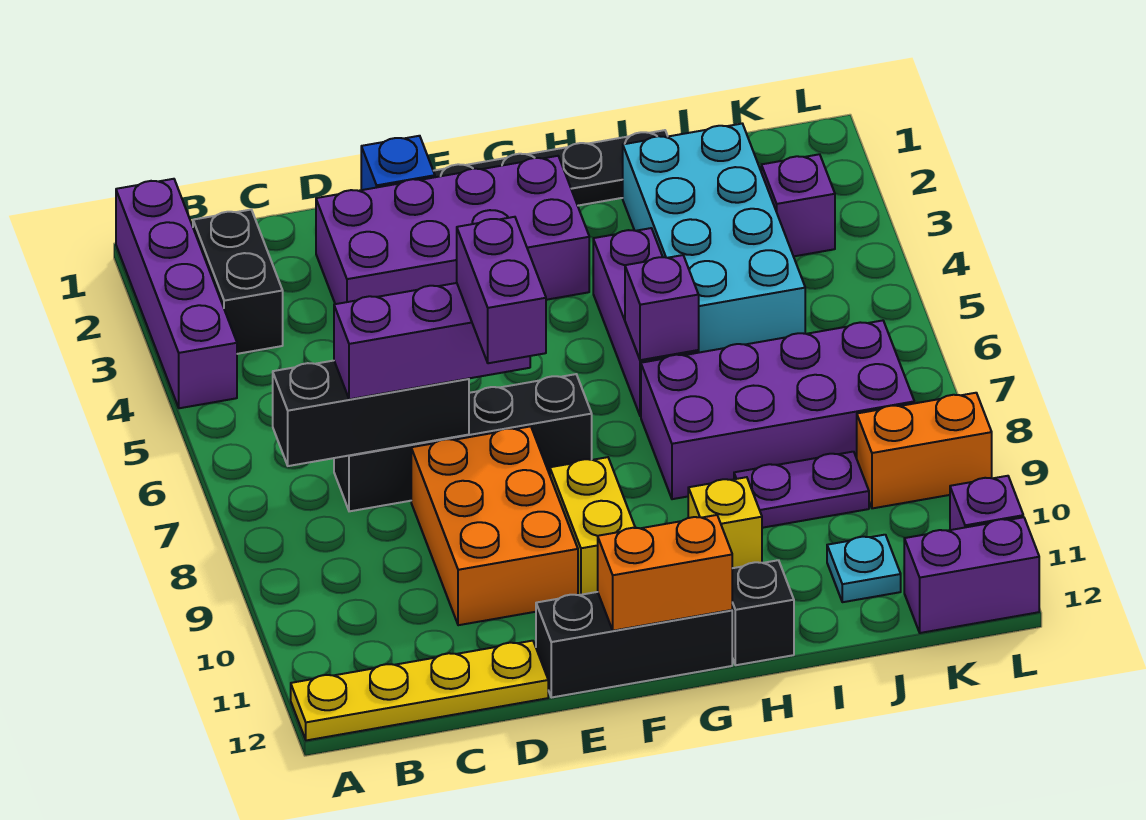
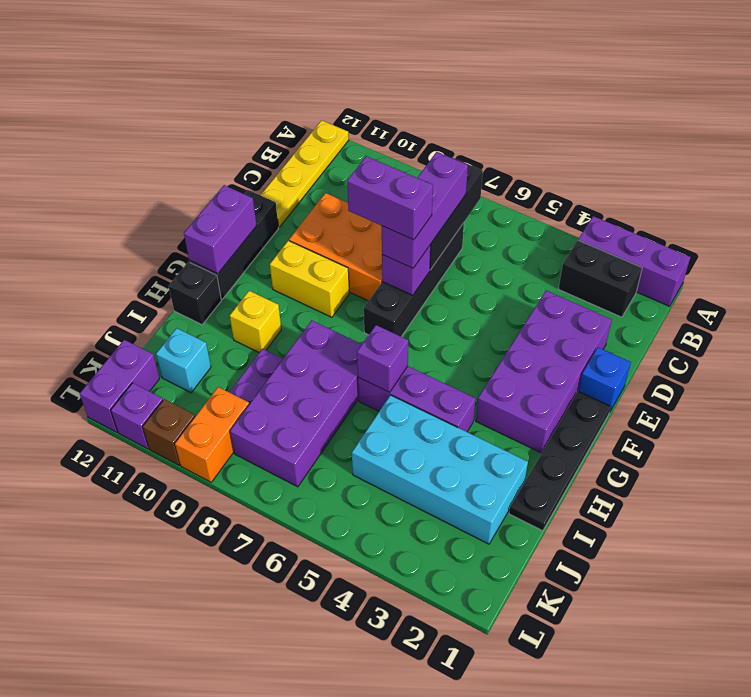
purple brick A1:A4 level 1 -> purple brick A1:A3 level 1
orange brick F12:G12 level 2 -> purple brick F12:G12 level 2
cyan plate J11 level 1 -> cyan brick J11 level 1
purple brick K3 level 1 -> purple brick E7 level 2
none -> brown brick L10 level 1

